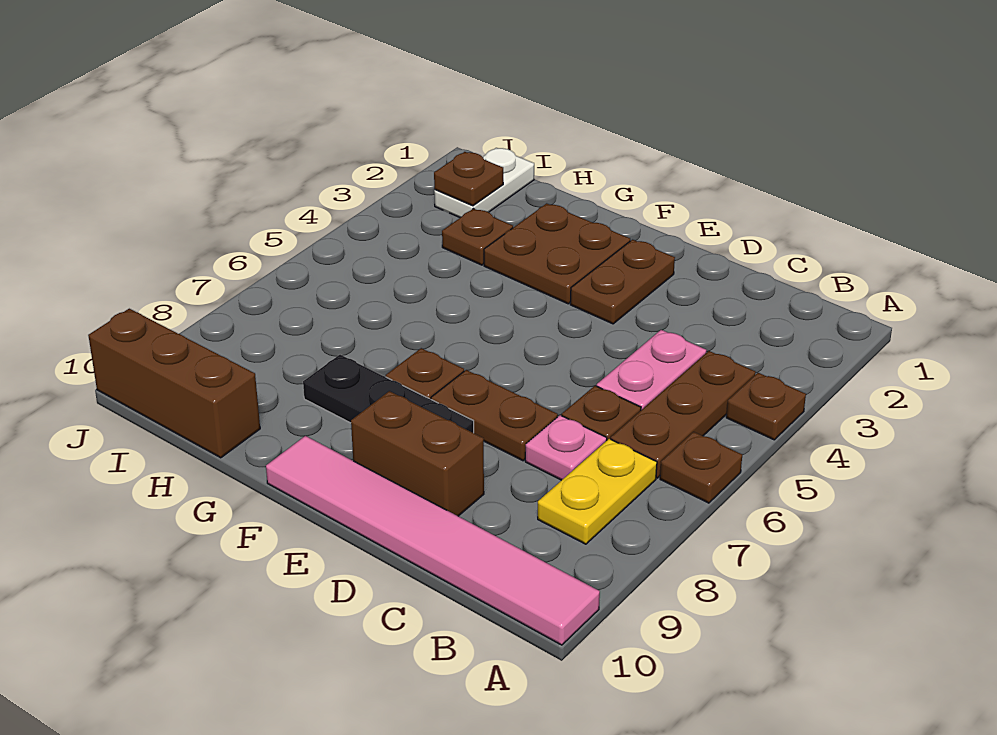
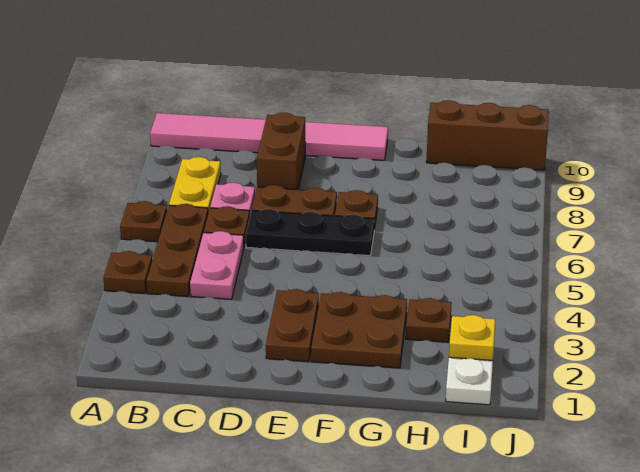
brown brick D9:E9 level 1 -> brown brick D8:D9 level 1
black plate E8:G8 level 1 -> black plate D6:F6 level 1
brown plate I2 level 2 -> yellow plate I2 level 2

